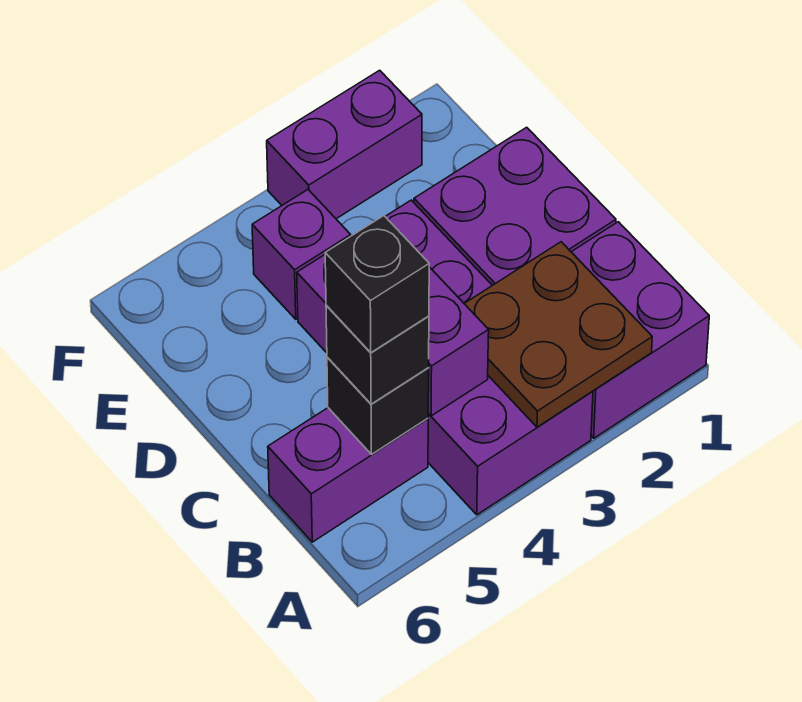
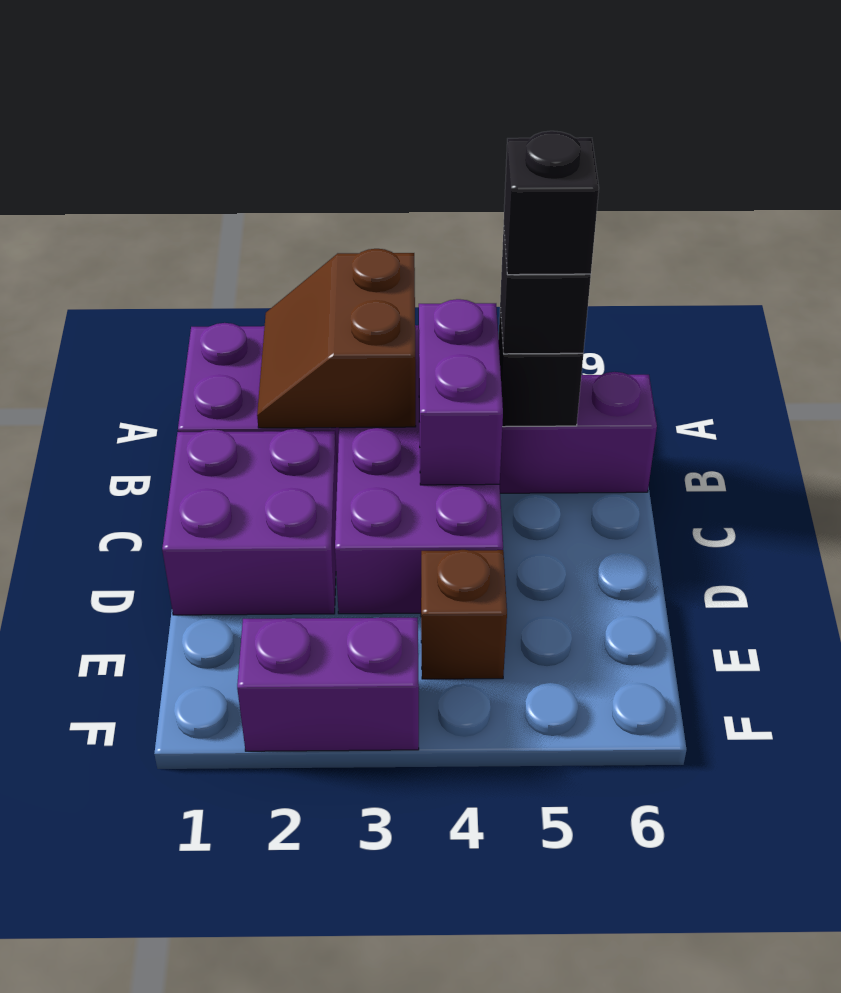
brown plate A2:B3 level 2 -> brown slope A2:B3 level 2 top 3
purple brick E4 level 1 -> brown brick E4 level 1

